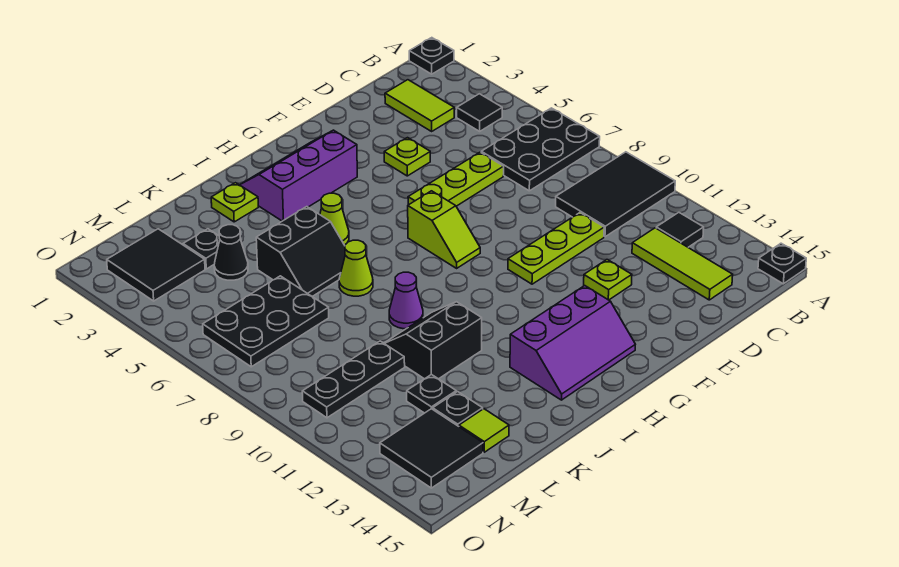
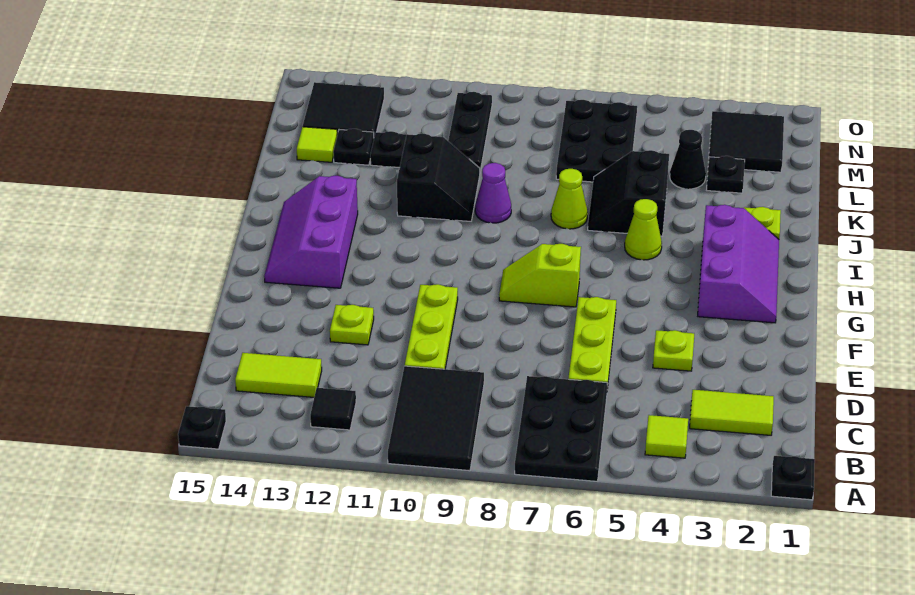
black tile B4 level 1 -> lime tile B4 level 1
lime tile C12:C14 level 1 -> lime tile C13:C14 level 1

